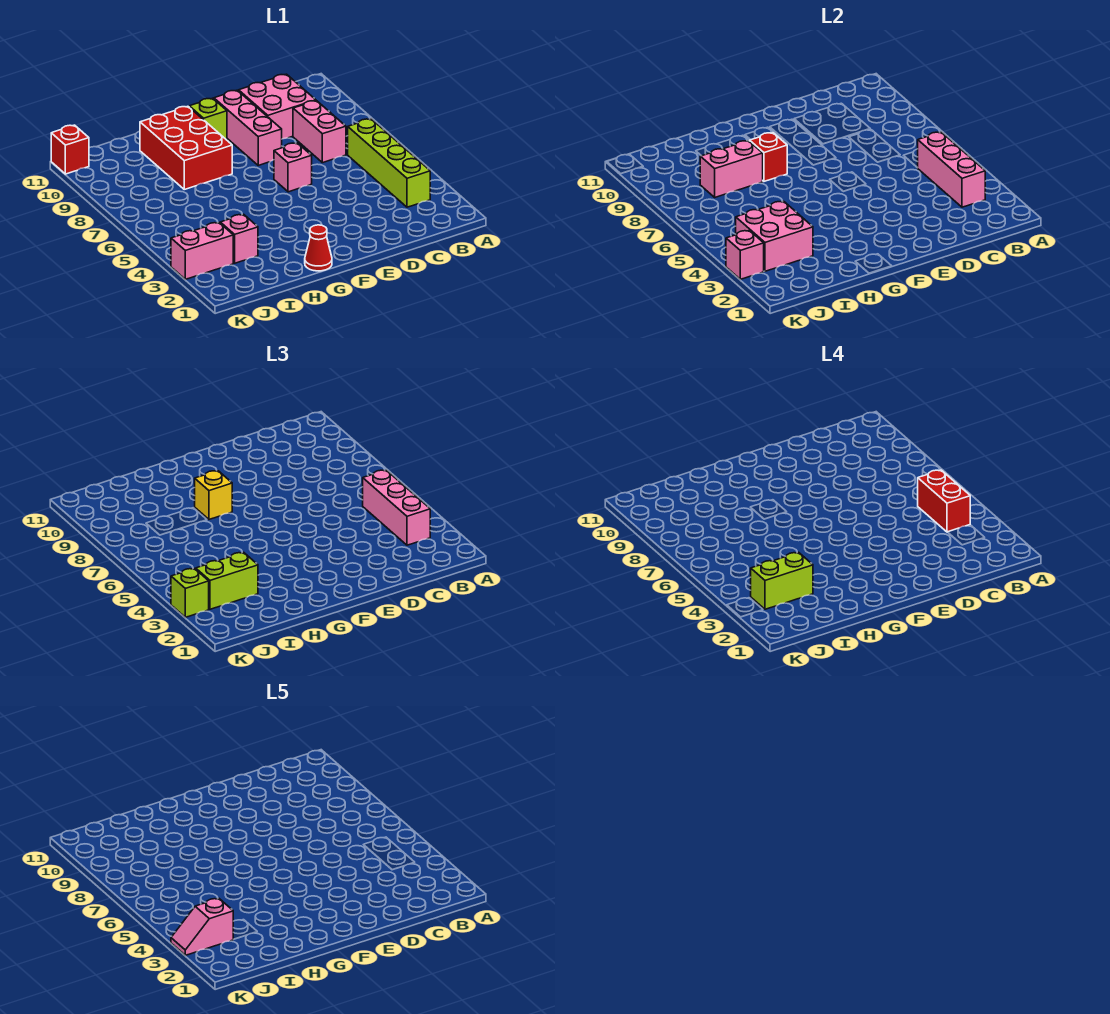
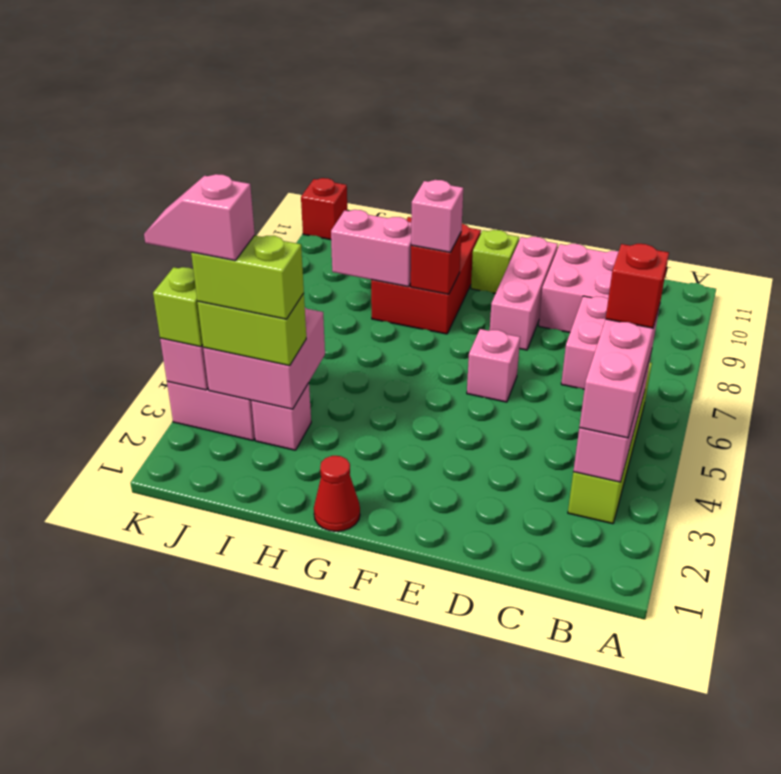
red brick B4:B5 level 4 -> red brick B5 level 4
yellow brick G8 level 3 -> pink brick G8 level 3

